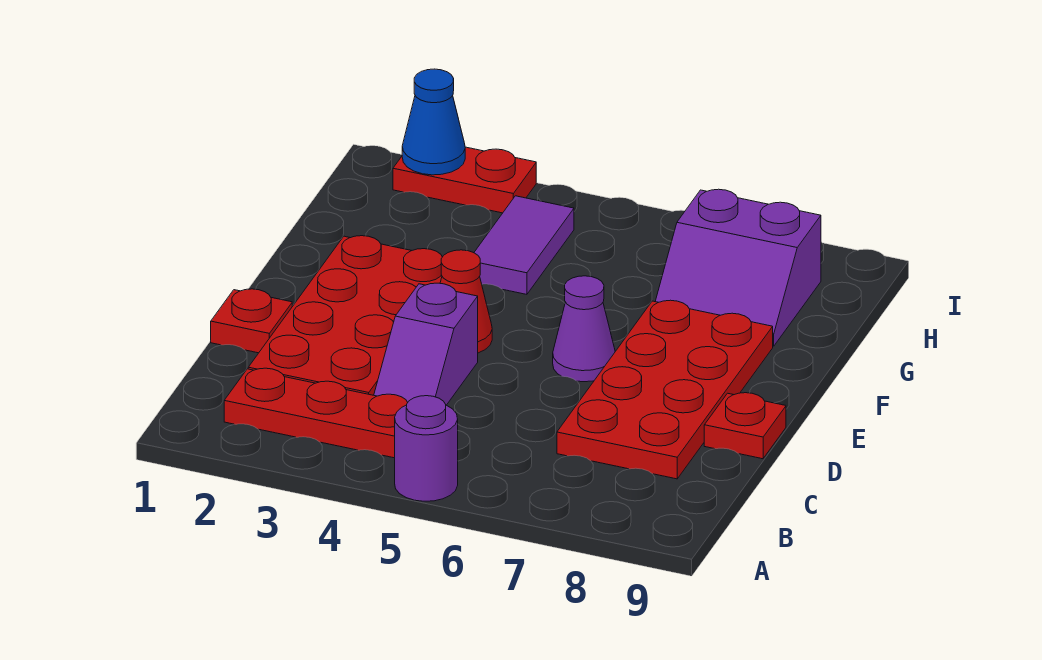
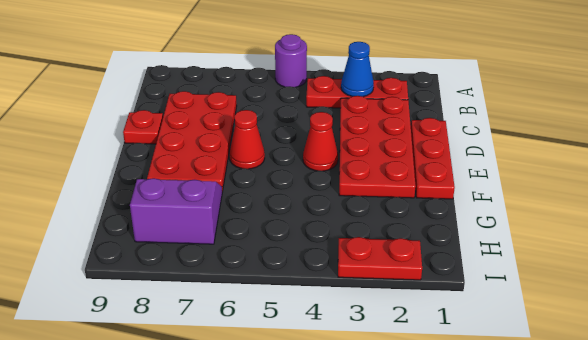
purple slope C4:D4 level 1 top D -> none
red plate D1 level 1 -> red plate D1:F1 level 1
purple cone E6 level 1 -> red cone E6 level 1
purple tile G4:H4 level 1 -> none
blue cone I2 level 2 -> blue cone B3 level 2

